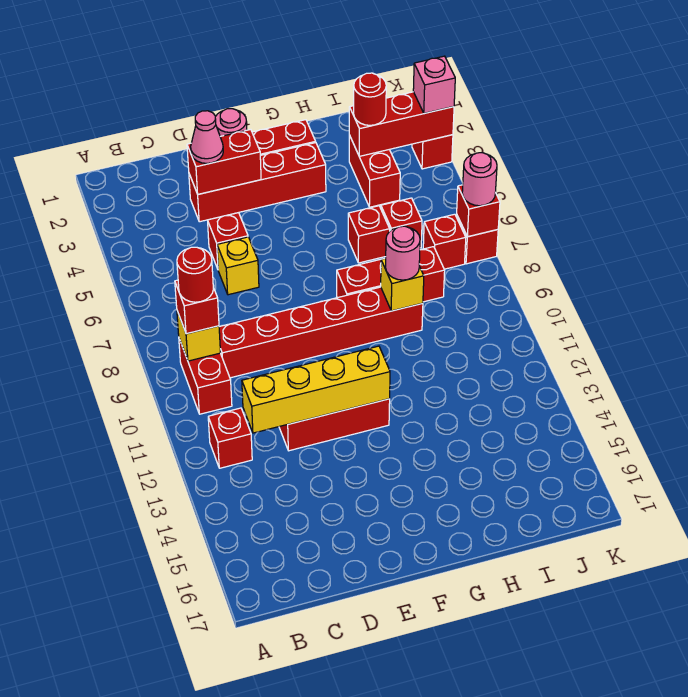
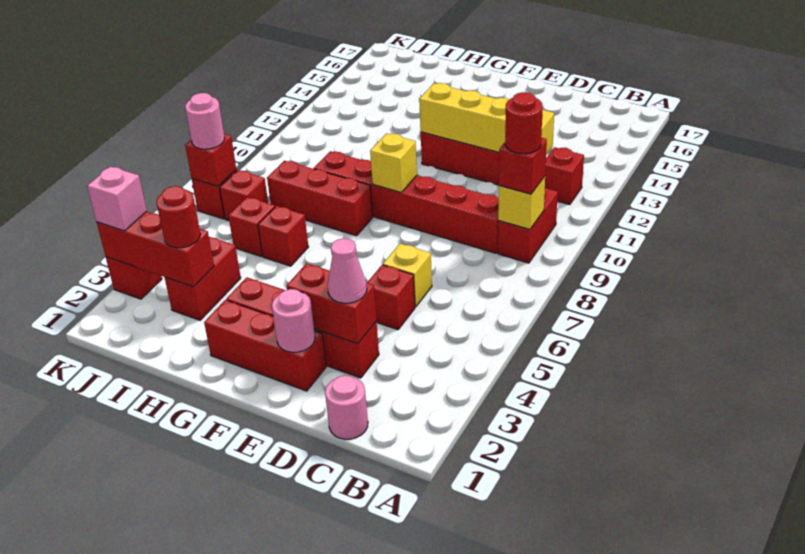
yellow brick H9 level 2 -> yellow brick F9 level 2
pink round brick H9 level 3 -> pink round brick C1 level 1

